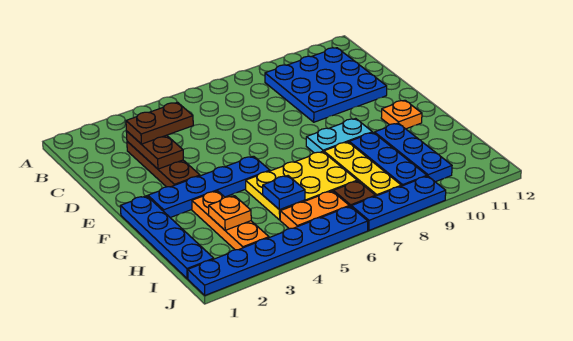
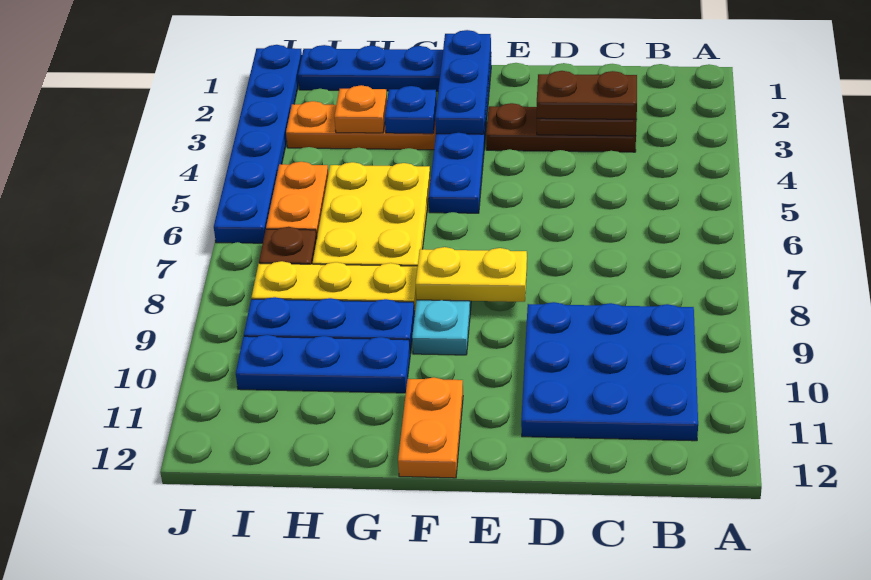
brown plate C3:C4 level 3 -> brown plate C3:D3 level 3
none -> yellow plate E8:F8 level 2
orange plate F11 level 1 -> orange plate F11:F12 level 1
blue plate H5 level 2 -> blue plate G3 level 2
blue plate J7:J9 level 1 -> blue plate F1:F3 level 2

